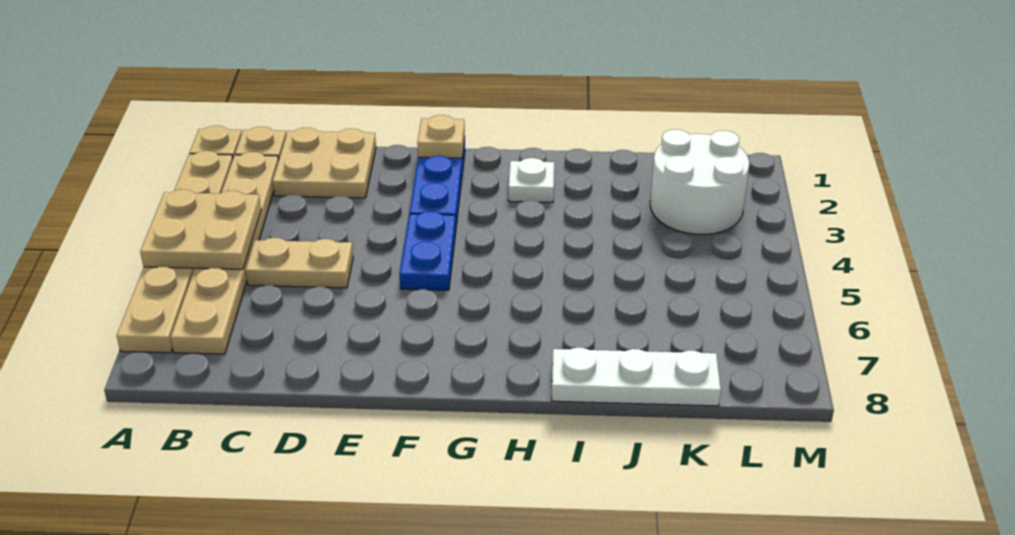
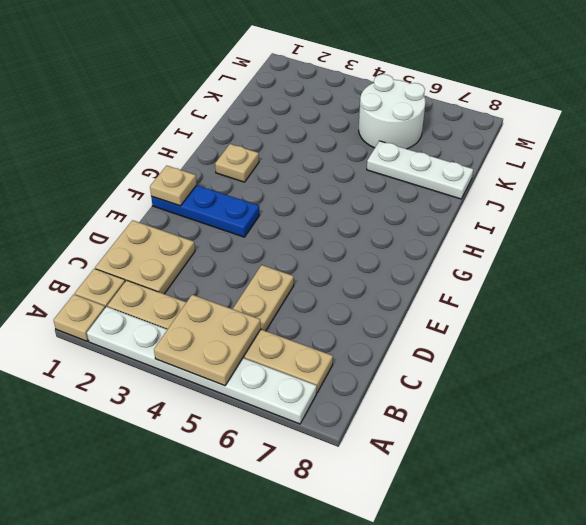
tan plate A2:A7 level 1 -> white plate A2:A7 level 1
blue plate F4:F5 level 1 -> none
white plate H2 level 1 -> tan plate H2 level 1
white plate I8:K8 level 1 -> white plate J6:J8 level 1
white round brick K2:L3 level 1 -> white round brick K5:L6 level 1

